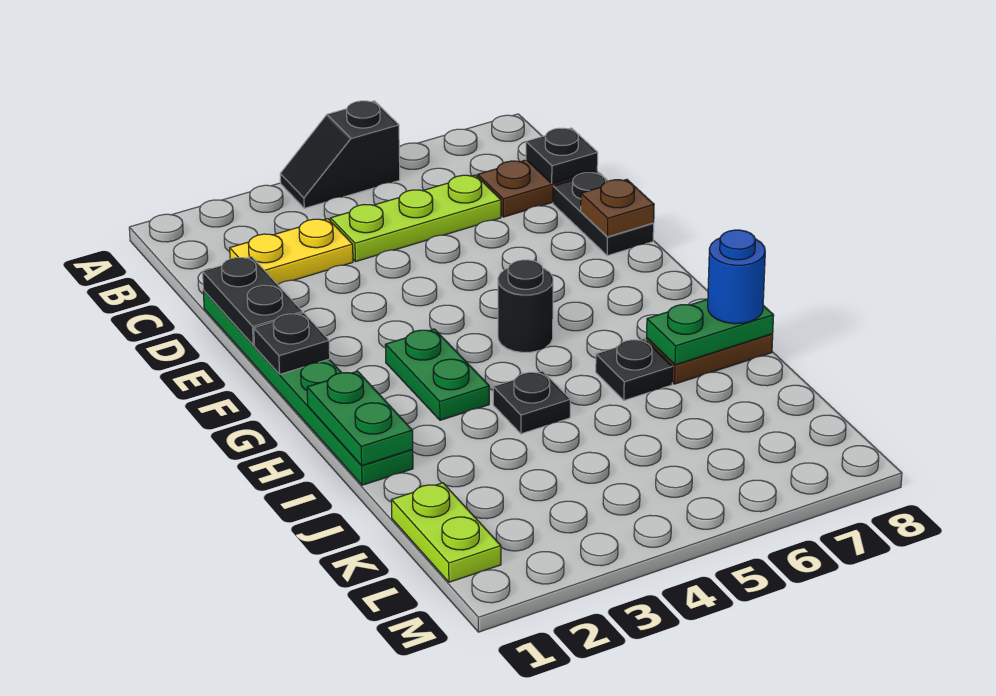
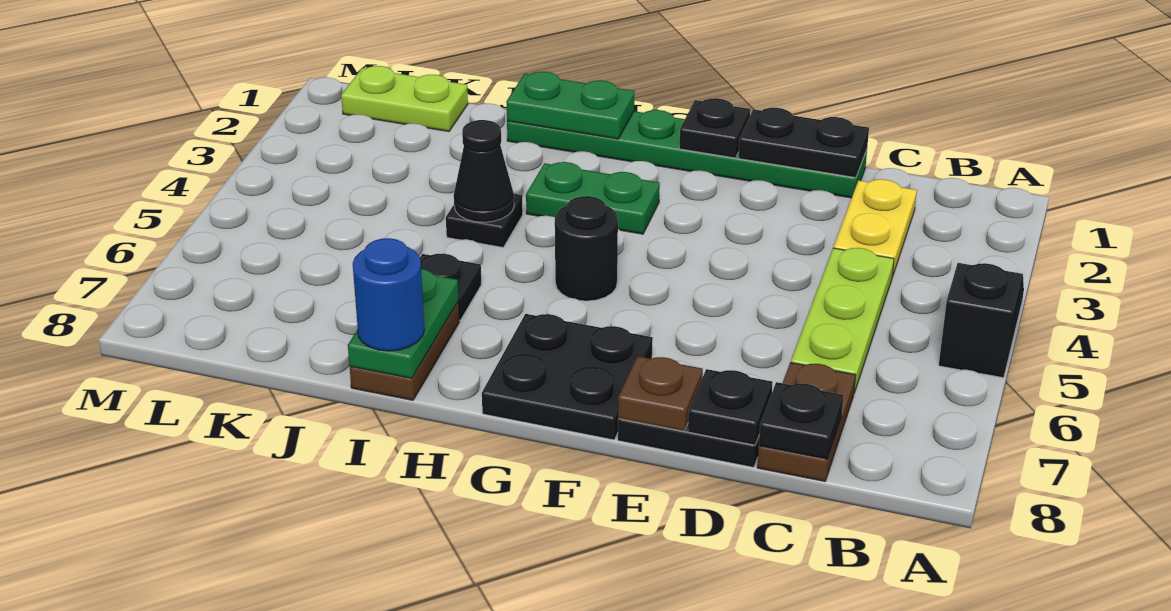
none -> black plate D8 level 2
none -> black plate F7:G8 level 1
none -> black cone I4 level 2

